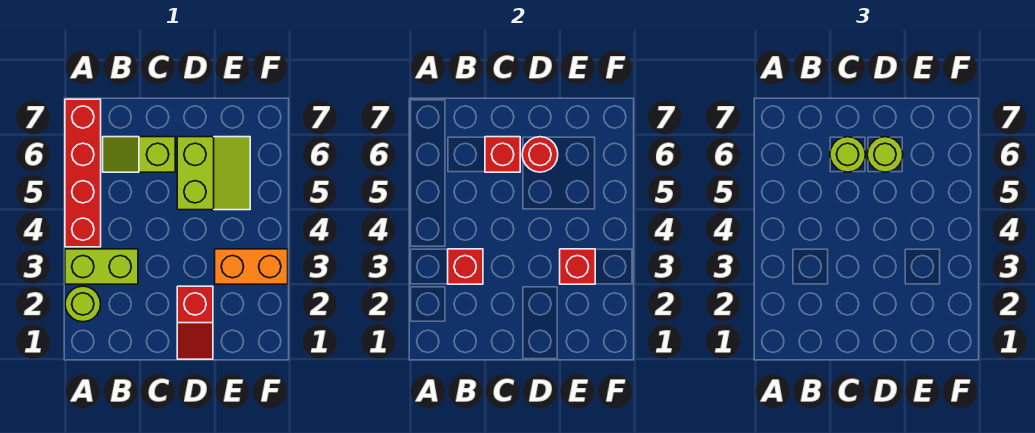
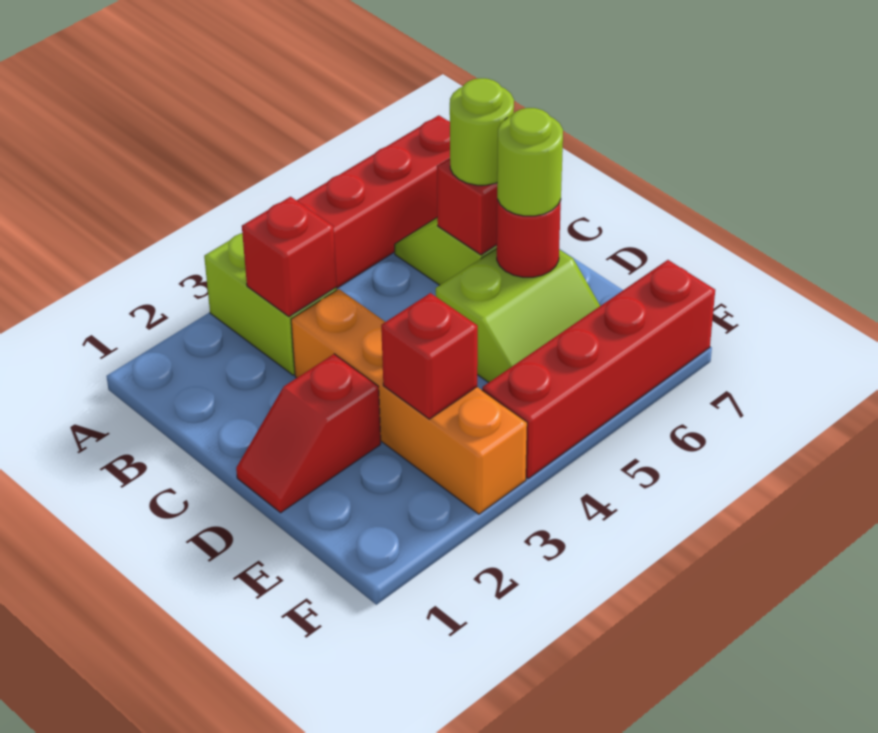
lime round brick A2 level 1 -> none
orange brick E3:F3 level 1 -> orange brick C3:F3 level 1
none -> red brick F4:F7 level 1

